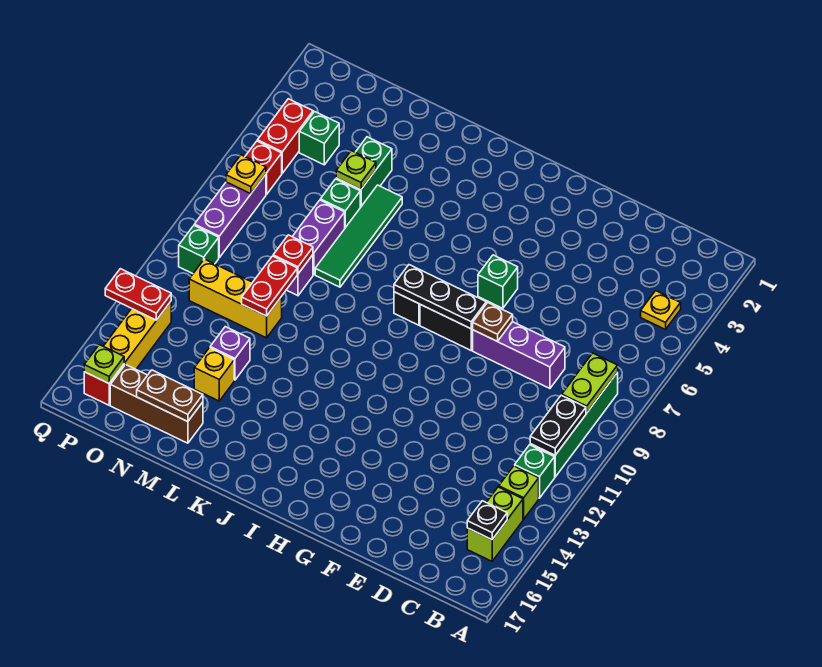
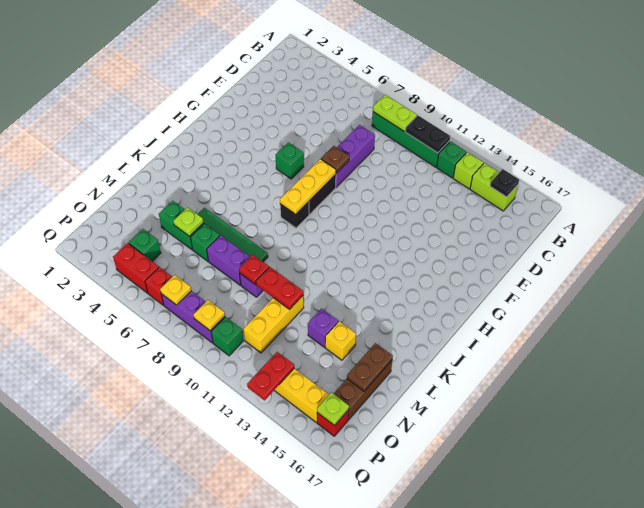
yellow plate B4 level 1 -> yellow plate P9 level 2
black plate G8:I8 level 2 -> yellow plate G8:I8 level 2

